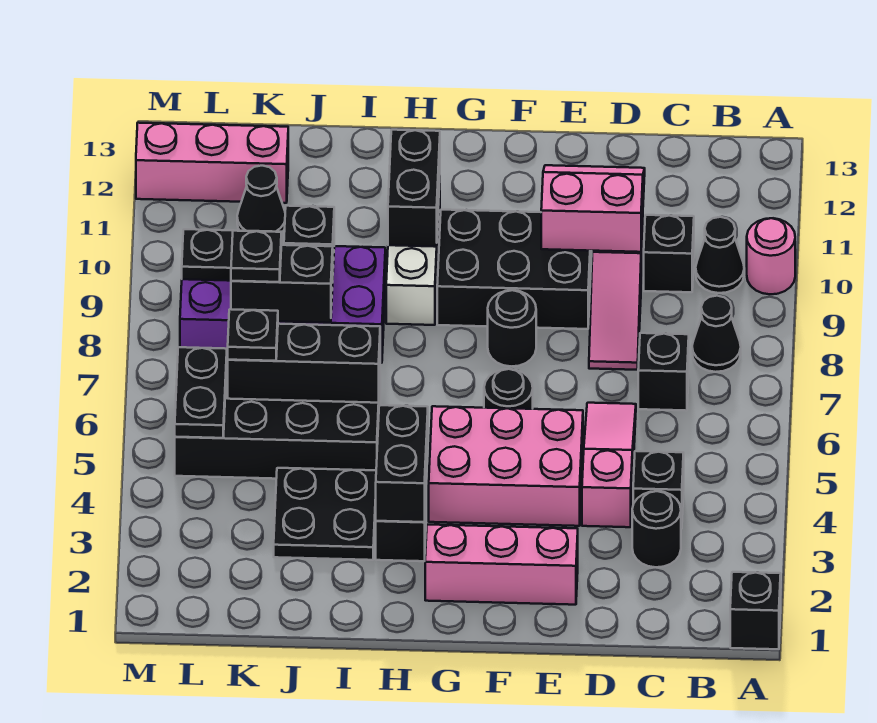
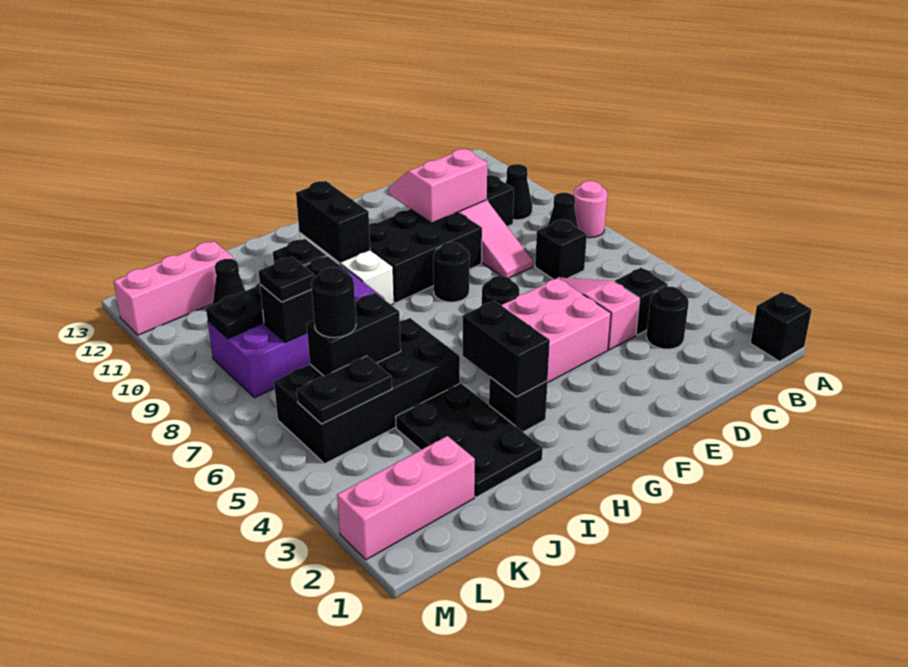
pink round brick A10 level 1 -> pink round brick A8 level 1
pink brick E2:G2 level 1 -> pink brick K2:M2 level 1
black plate I3:J4 level 1 -> black plate I2:J4 level 1
black brick I6:K6 level 2 -> black brick J6:K6 level 2
black plate K6 level 3 -> black round brick K6 level 3
black plate L5:L6 level 2 -> black plate K5:L5 level 2

